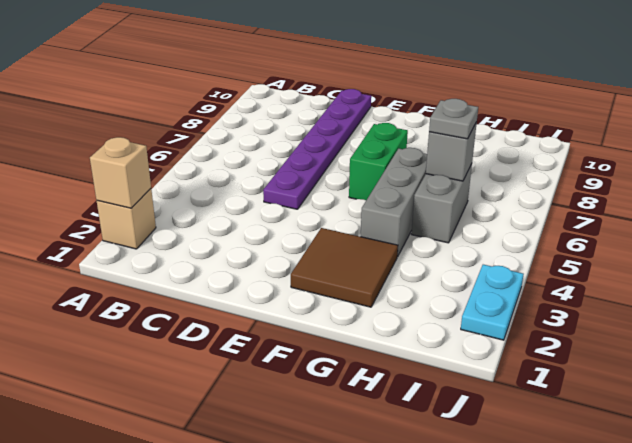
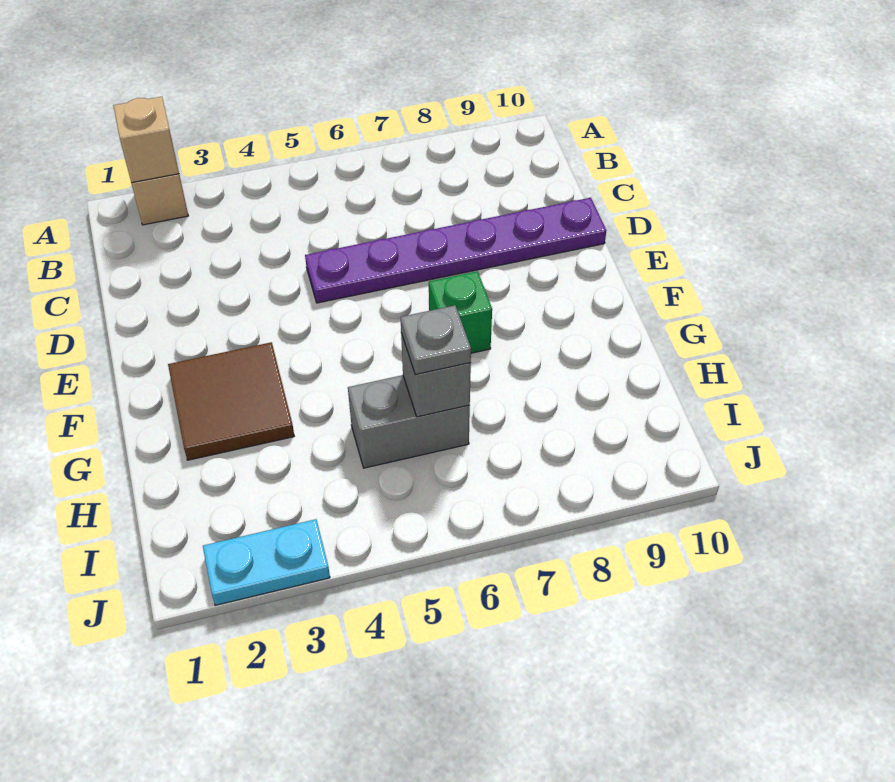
green brick F6:F7 level 1 -> green brick F7 level 1
grey brick G4:G6 level 1 -> none

